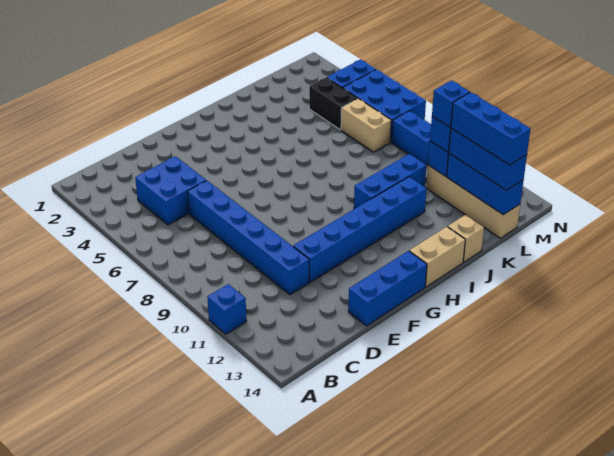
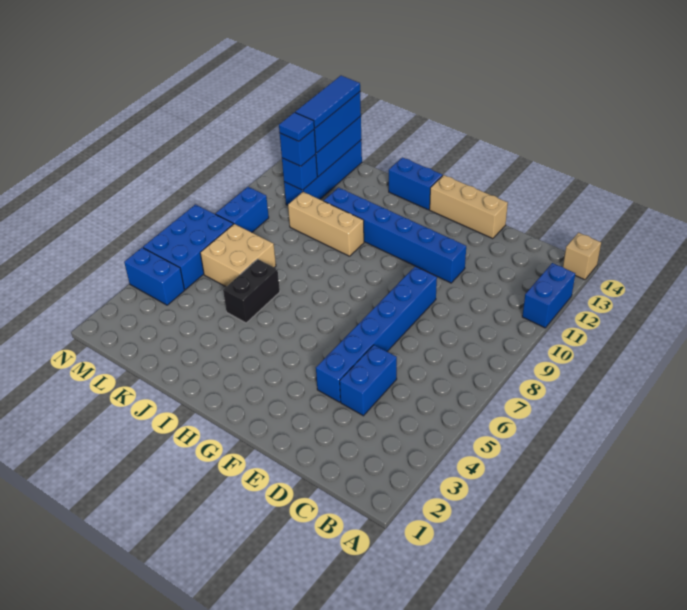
blue brick A11 level 1 -> blue brick A11:A12 level 1
blue brick C4:D5 level 1 -> blue brick D4:D5 level 1
blue brick D6:D11 level 1 -> blue brick E4:E9 level 1
blue brick E14:G14 level 1 -> tan brick E14:G14 level 1
tan brick H14:I14 level 1 -> blue brick H14:I14 level 1
blue brick I10:K10 level 1 -> tan brick I10:K10 level 1
tan brick J14 level 1 -> tan brick A14 level 1
black brick L4:L5 level 1 -> black brick J5:J6 level 1
tan brick L6:L7 level 1 -> tan brick K6:L7 level 1
tan brick L11:L14 level 1 -> blue brick L11:L14 level 1
blue brick L11 level 4 -> blue tile L11 level 4
blue brick L12:L14 level 4 -> blue tile L12:L14 level 4

